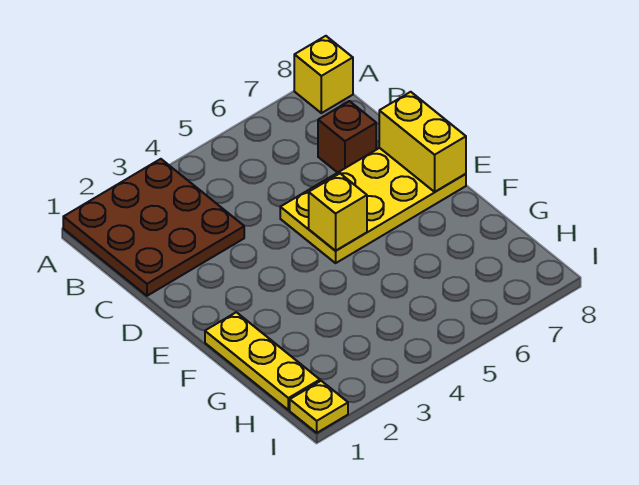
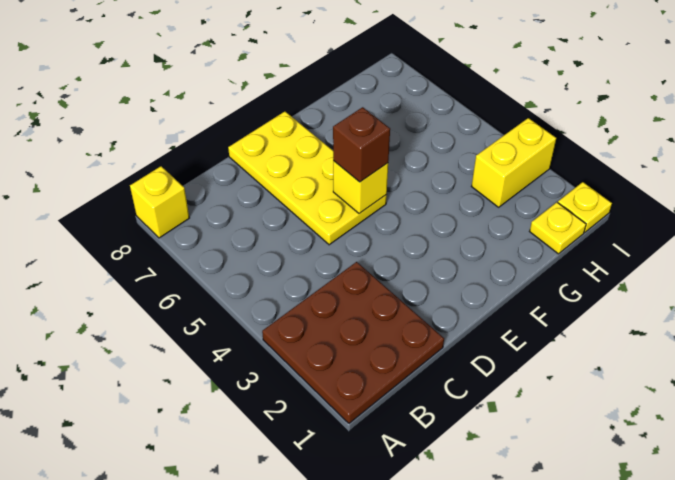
brown brick C7 level 1 -> brown brick E5 level 3
yellow brick D8:E8 level 2 -> yellow brick H3:I3 level 1
yellow plate F1:H1 level 1 -> yellow plate H1 level 1

